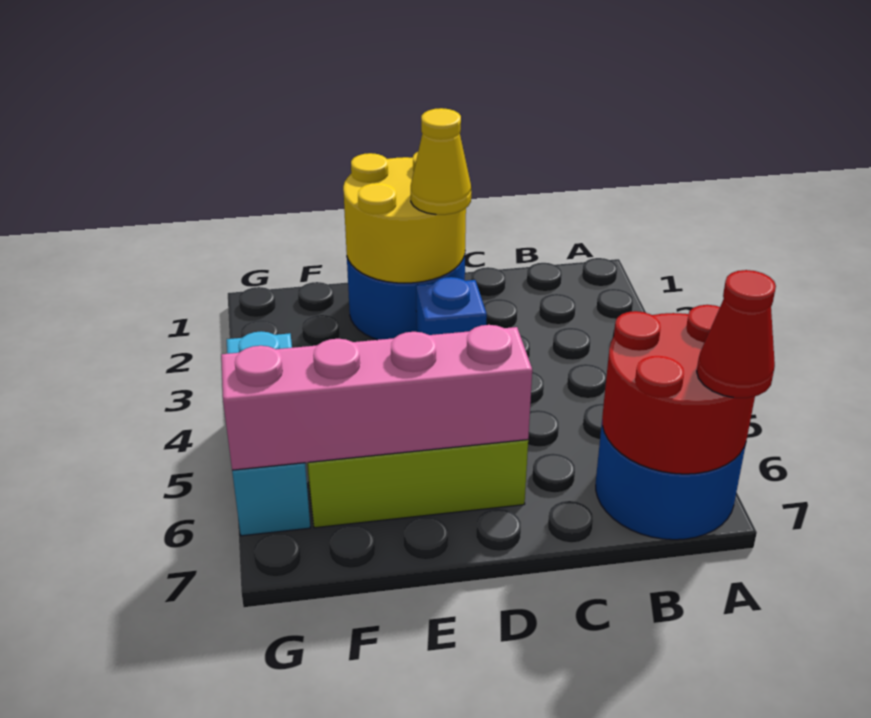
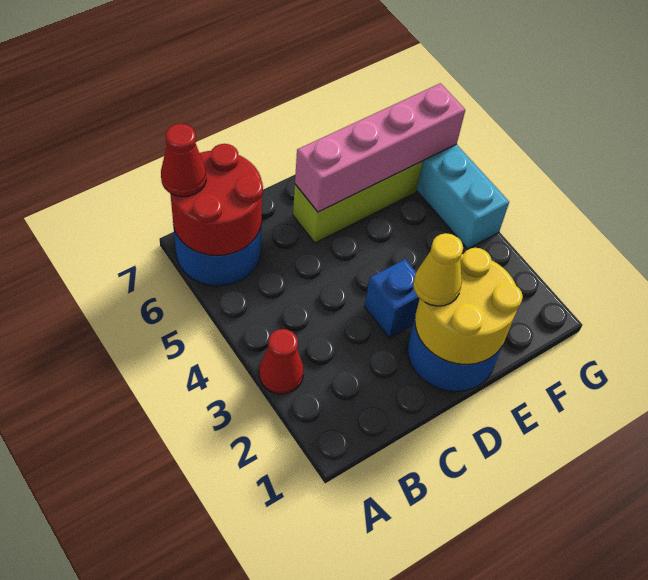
none -> red cone A3 level 1

